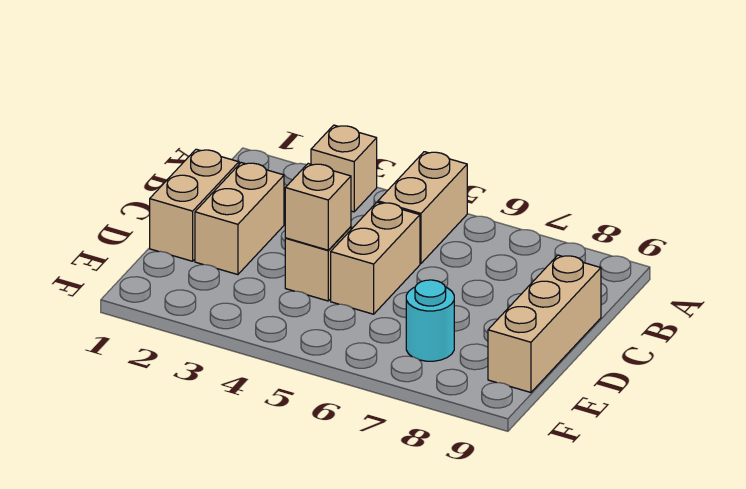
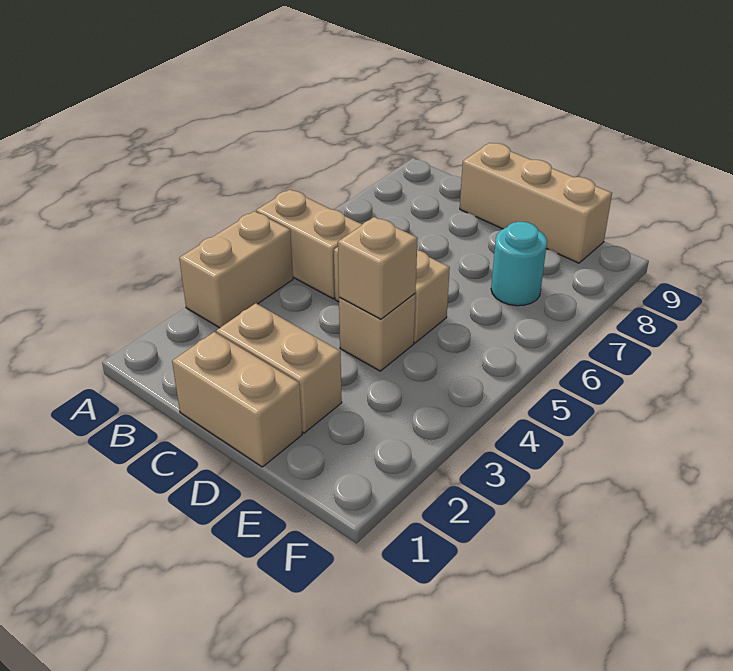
tan brick A3 level 1 -> tan brick A3:A4 level 1

